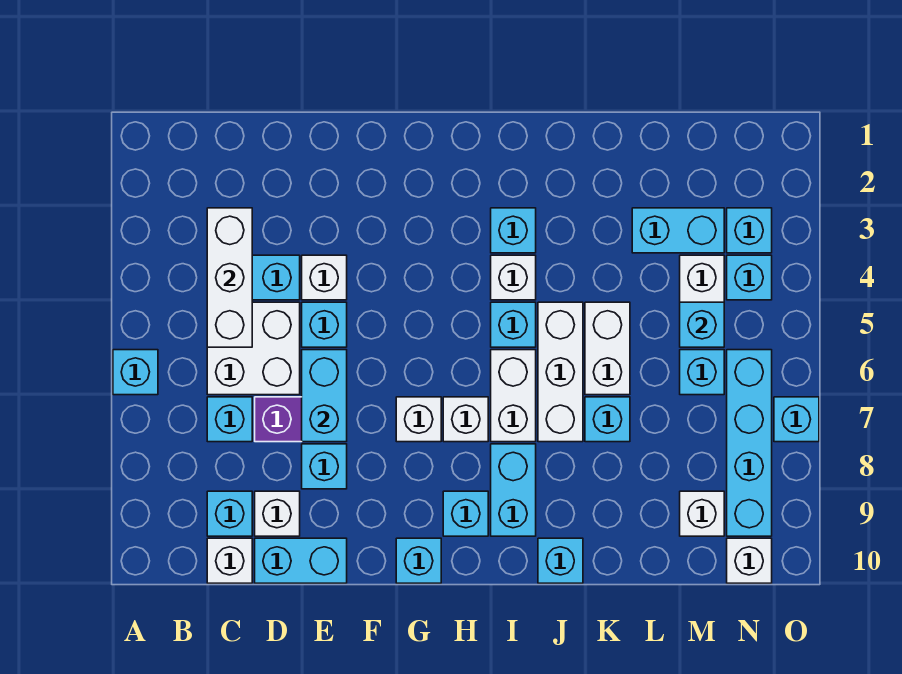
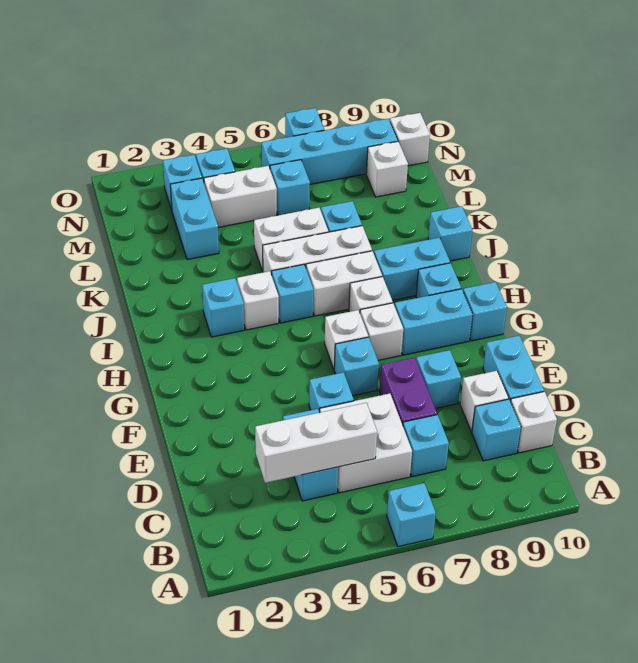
white brick E4 level 1 -> white brick G6 level 1
cyan brick E6:E7 level 2 -> cyan brick G8:G9 level 1
cyan brick M5 level 2 -> cyan brick F6 level 1

